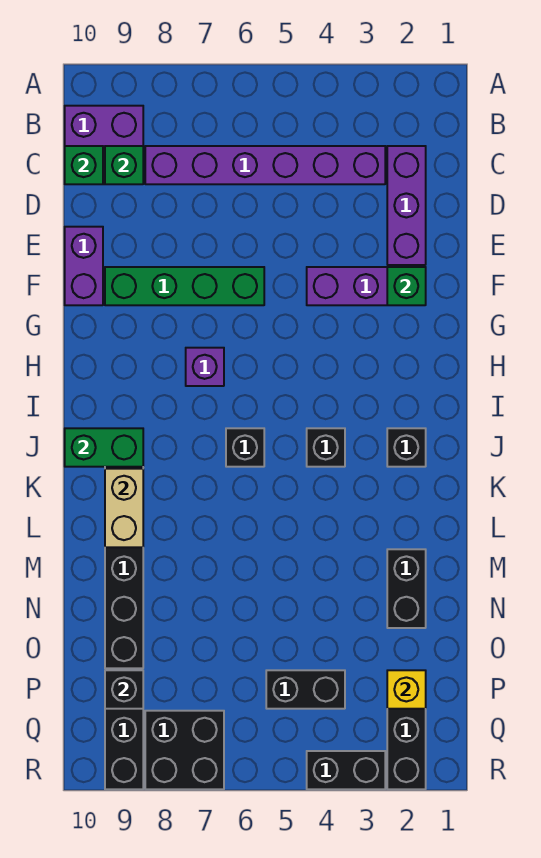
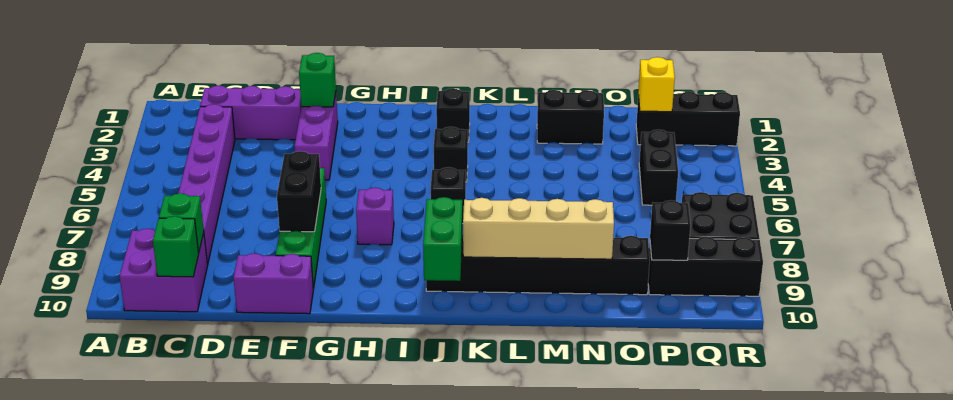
tan brick K9:L9 level 2 -> tan brick K9:N9 level 2
black brick R3:R4 level 1 -> black brick F7:F8 level 2

